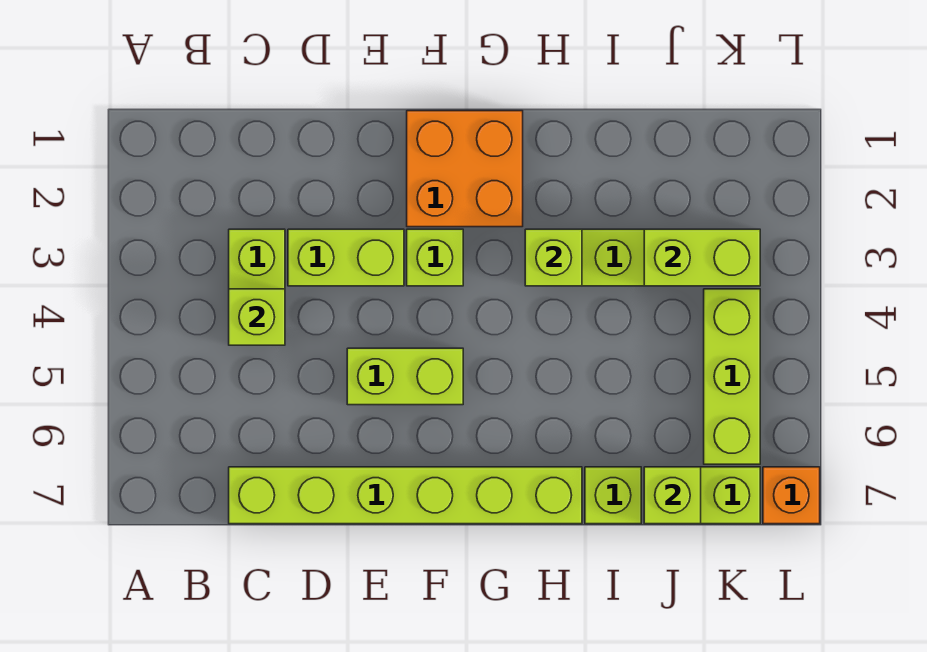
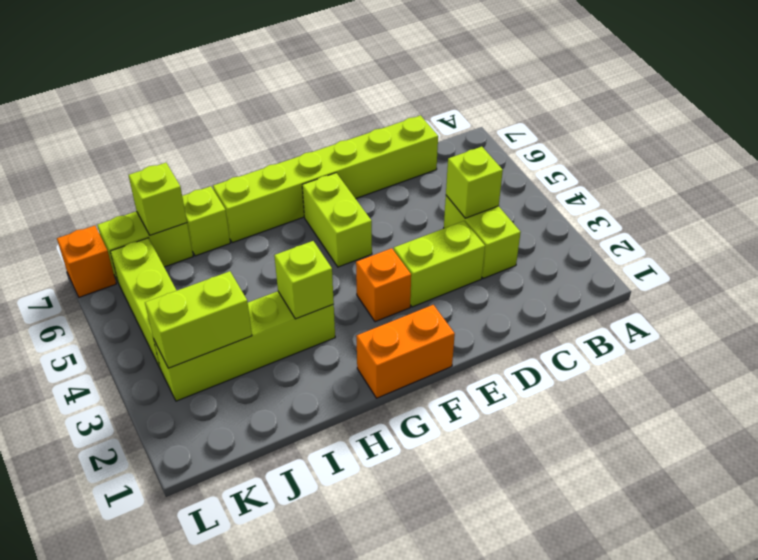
lime brick E5:F5 level 1 -> lime brick F5:F6 level 1
orange brick F1:G2 level 1 -> orange brick F1:G1 level 1
lime brick F3 level 1 -> orange brick F3 level 1

